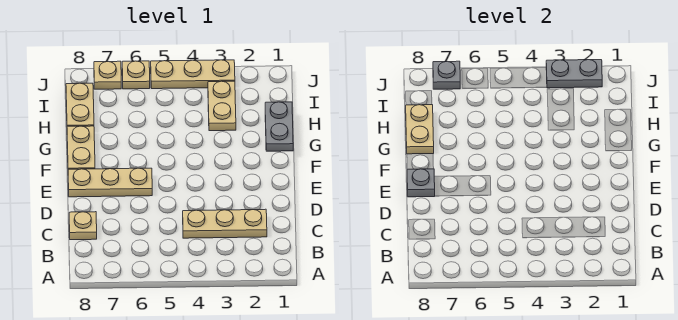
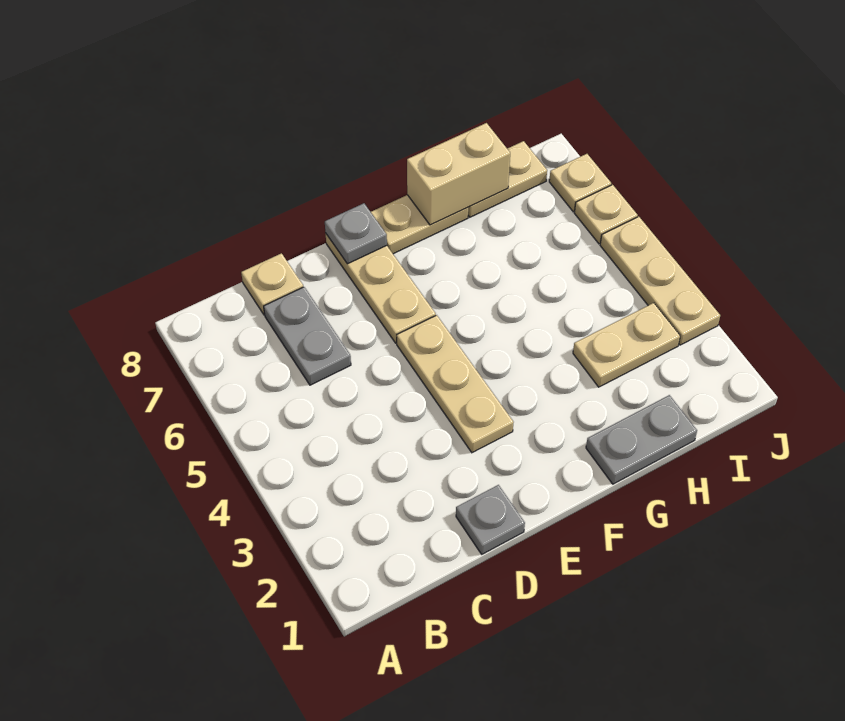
tan plate C2:C4 level 1 -> tan plate E3:E5 level 1
tan plate G8:H8 level 2 -> tan brick G8:H8 level 2
grey plate J2:J3 level 2 -> grey plate C6:C7 level 1
grey plate J7 level 2 -> grey plate D1 level 1

